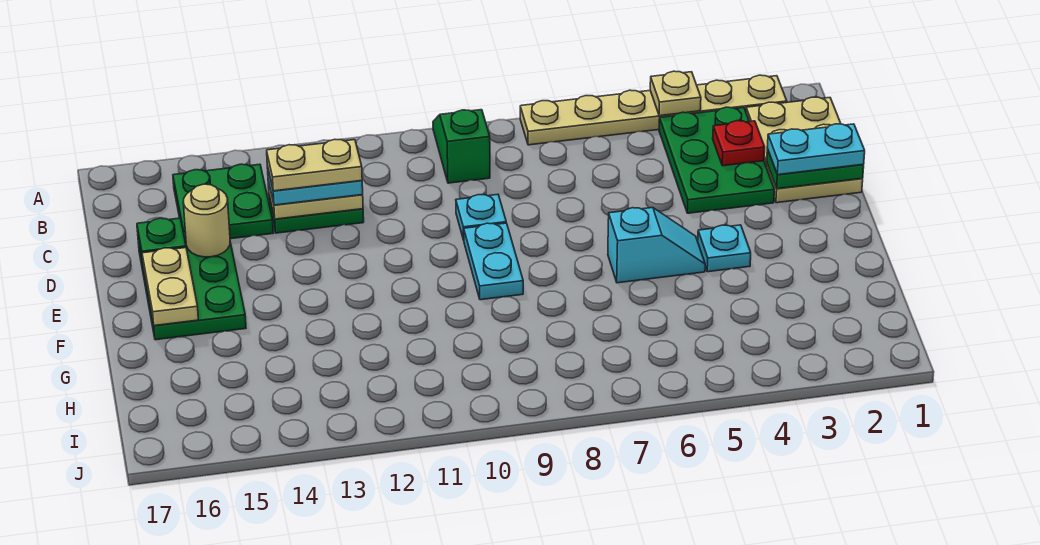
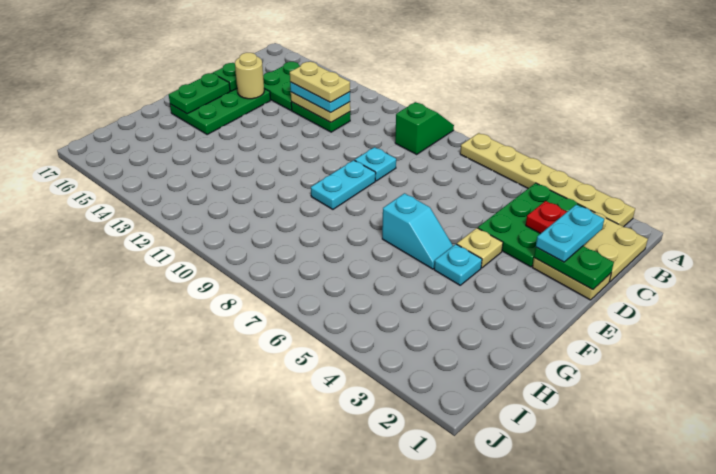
tan plate A4 level 2 -> tan plate E4 level 1
cyan plate D1:D2 level 3 -> cyan plate C2:D2 level 3
tan plate E16:F16 level 2 -> green plate E16:F16 level 2

